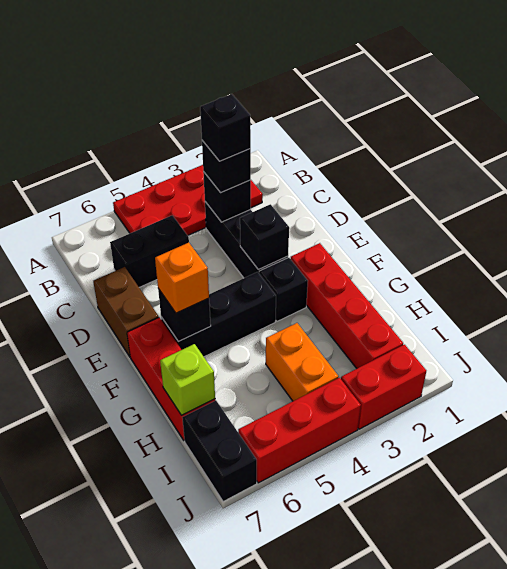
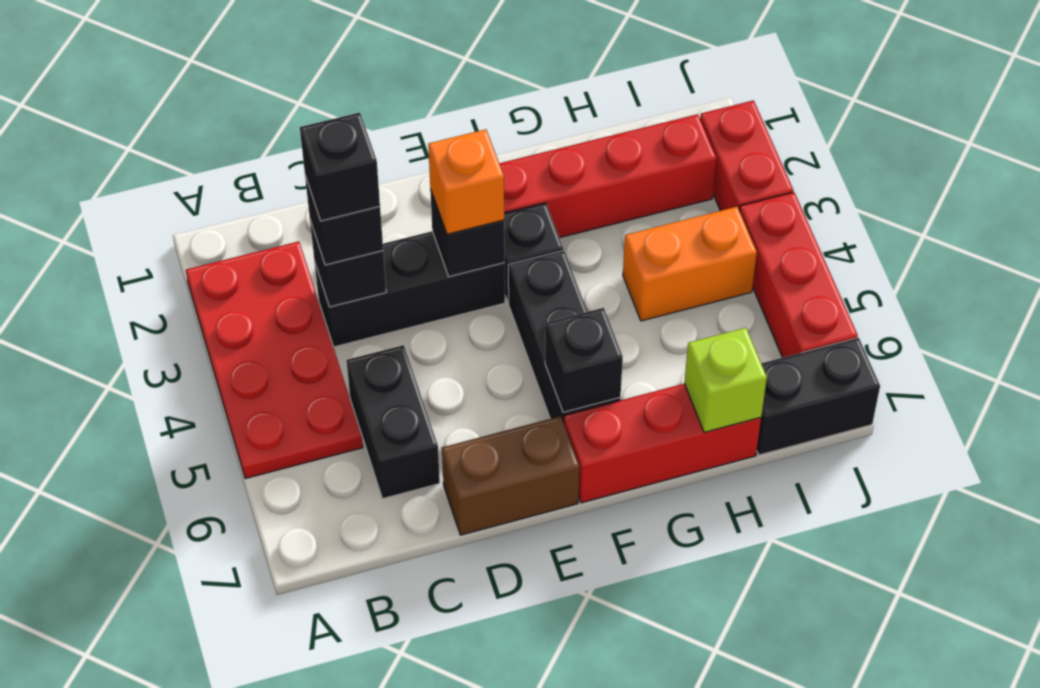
orange brick F6 level 3 -> orange brick E3 level 3

